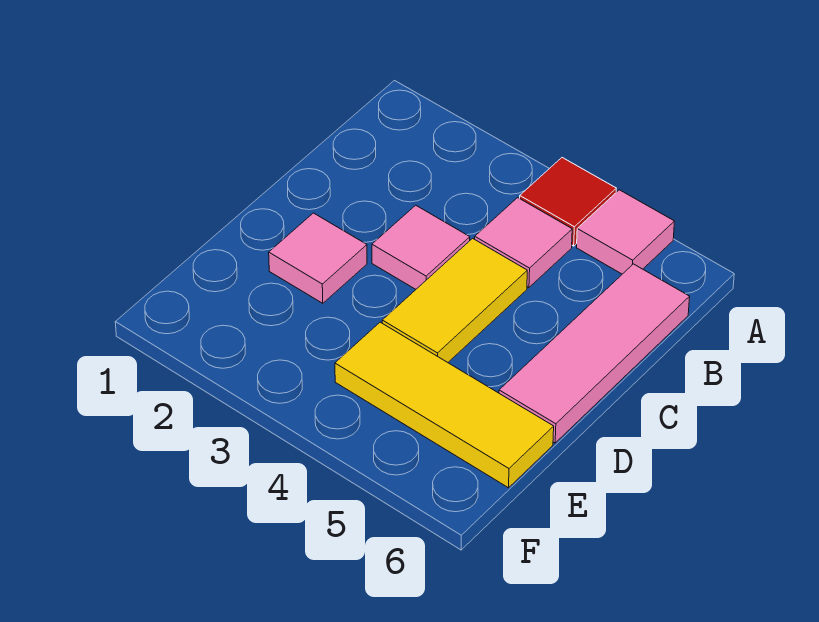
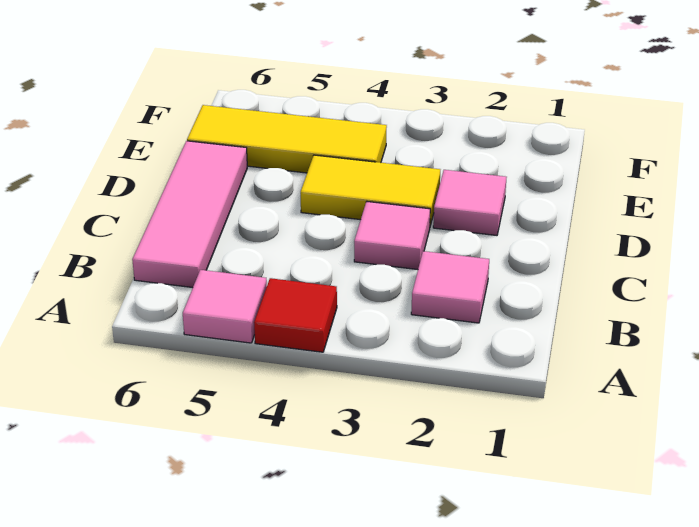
pink tile B4 level 1 -> pink tile B2 level 1
yellow tile C4:D4 level 1 -> yellow tile D3:D4 level 1

